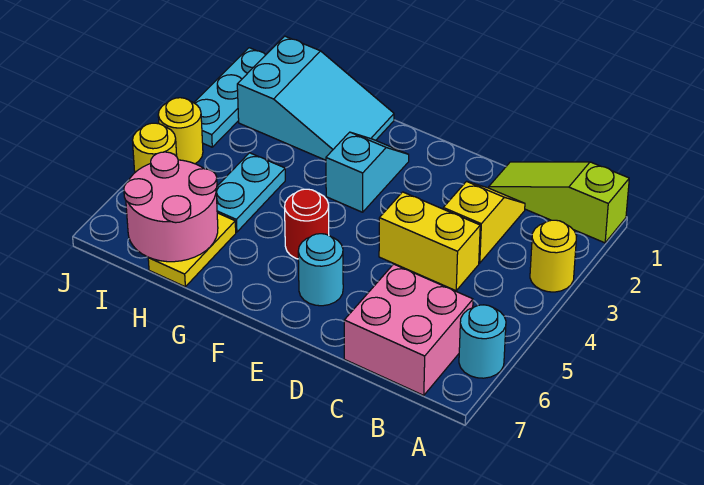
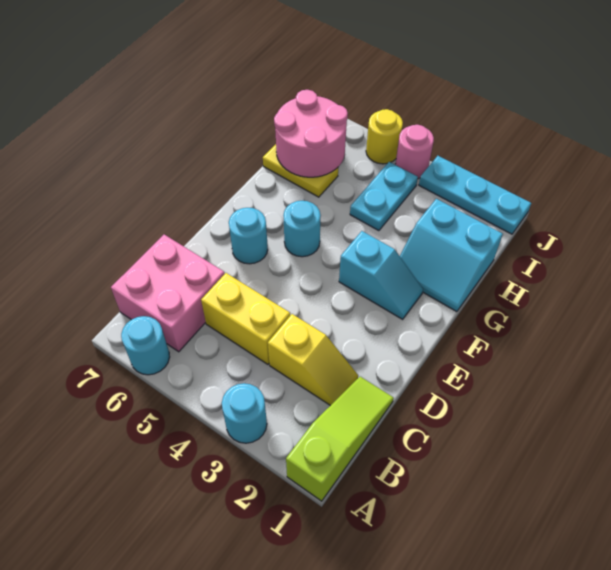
yellow round brick A3 level 1 -> cyan round brick A3 level 1
yellow brick C4:D4 level 1 -> yellow brick C4:C5 level 1
red round brick F5 level 1 -> cyan round brick F5 level 1
cyan slope G1:I2 level 1 top I -> cyan slope G1:H2 level 1 top H
cyan plate H4:H5 level 1 -> cyan plate H4:I4 level 1
yellow round brick J4 level 1 -> pink round brick J4 level 1

